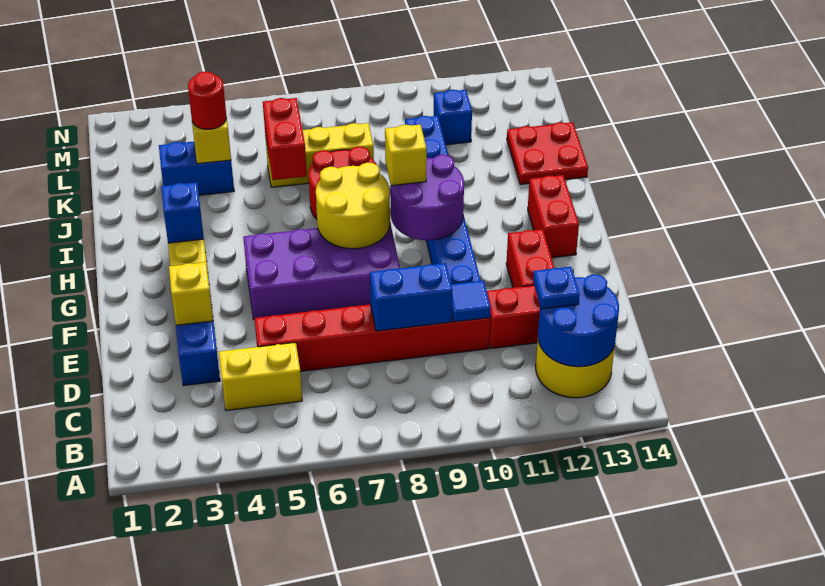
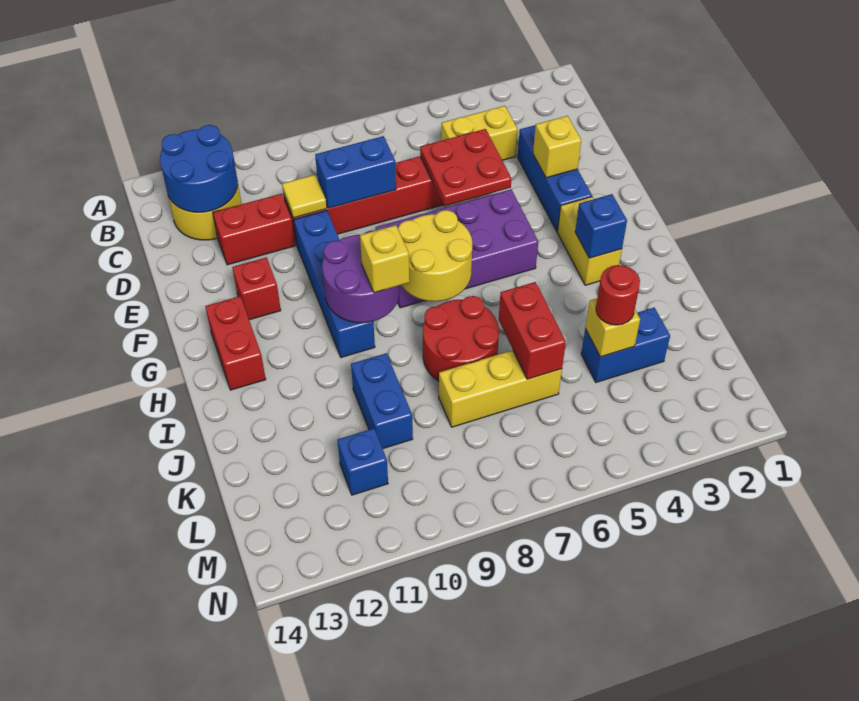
blue plate C12 level 3 -> none
blue tile D10 level 2 -> yellow tile D10 level 2
red brick E12:F12 level 1 -> red brick F12 level 1
red plate J13:K14 level 1 -> red plate D5:E6 level 2

